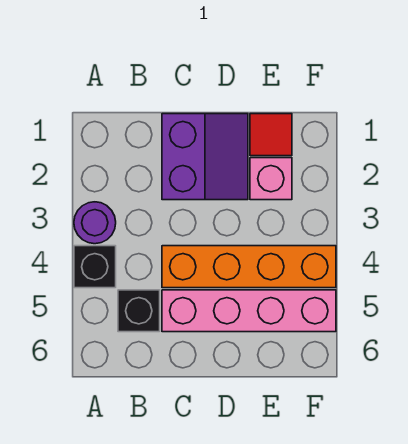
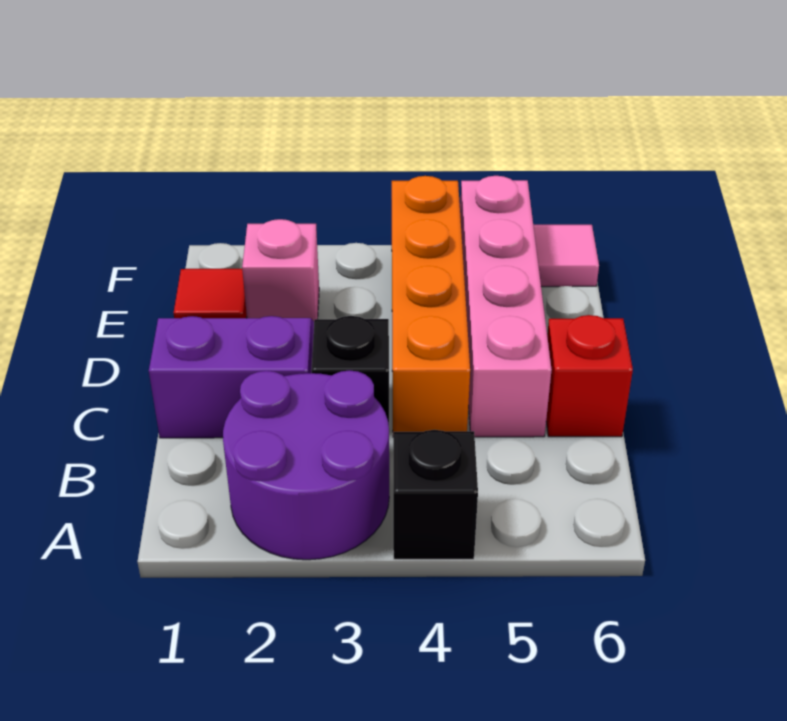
purple round brick A3 level 1 -> purple round brick A2:B3 level 1
black brick B5 level 1 -> black brick C3 level 1
none -> red brick C6 level 1
none -> pink tile F6 level 1

